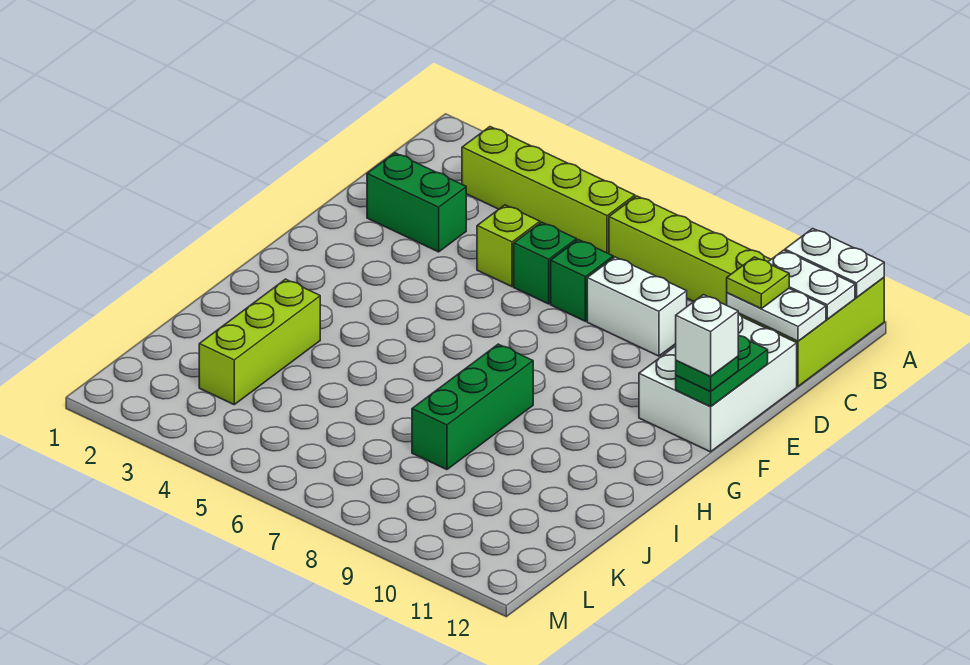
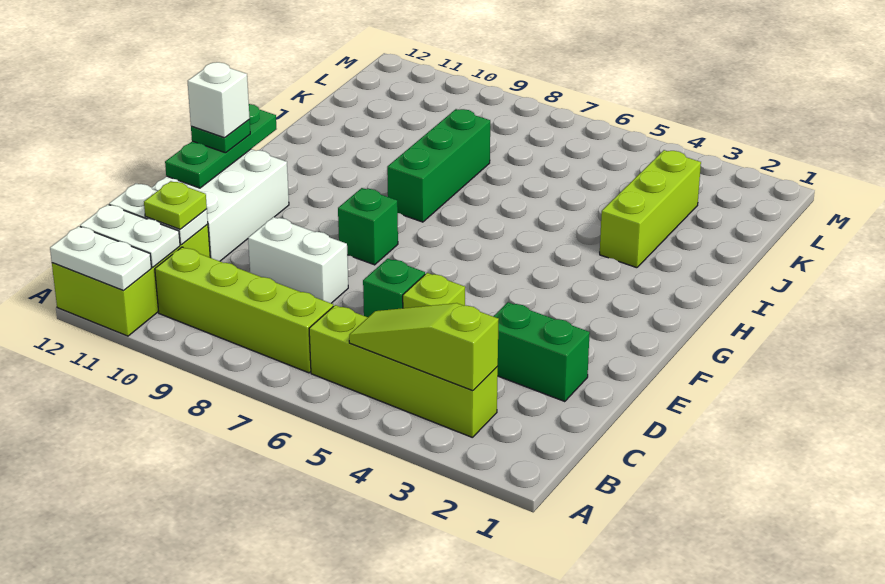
none -> lime slope B3:B5 level 2 top 3
green brick D7 level 1 -> green brick F8 level 1
green plate E12:F12 level 2 -> green plate E12:G12 level 2

